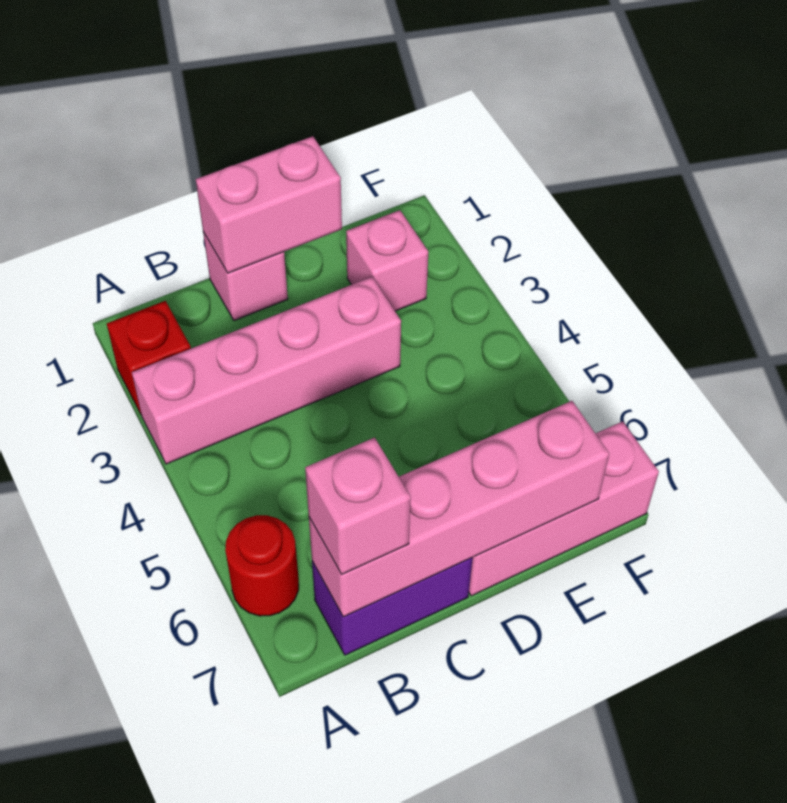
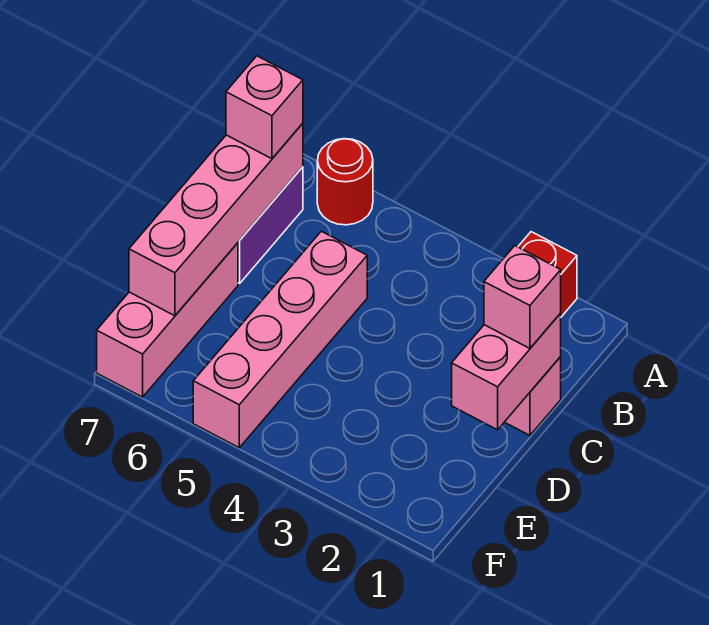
pink brick A3:D3 level 1 -> pink brick C5:F5 level 1
pink brick E2 level 1 -> pink brick C1 level 3

